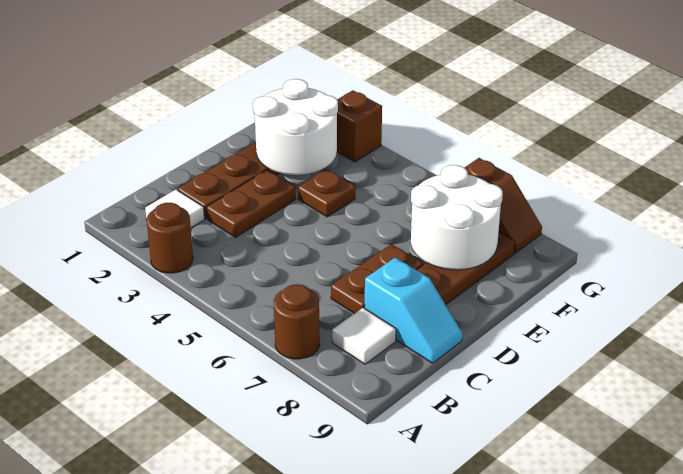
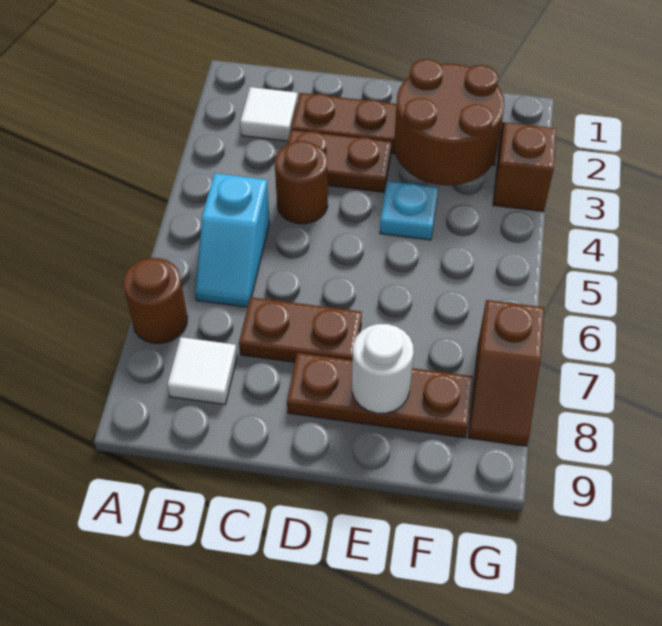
brown round brick A3 level 1 -> brown round brick C4 level 1
cyan slope C8:C9 level 1 top 8 -> cyan slope B5:B6 level 1 top 5
white round brick E2:F3 level 2 -> brown round brick E2:F3 level 2
brown plate E4 level 1 -> cyan plate E4 level 1
white round brick E7:F8 level 2 -> white round brick E8 level 2

